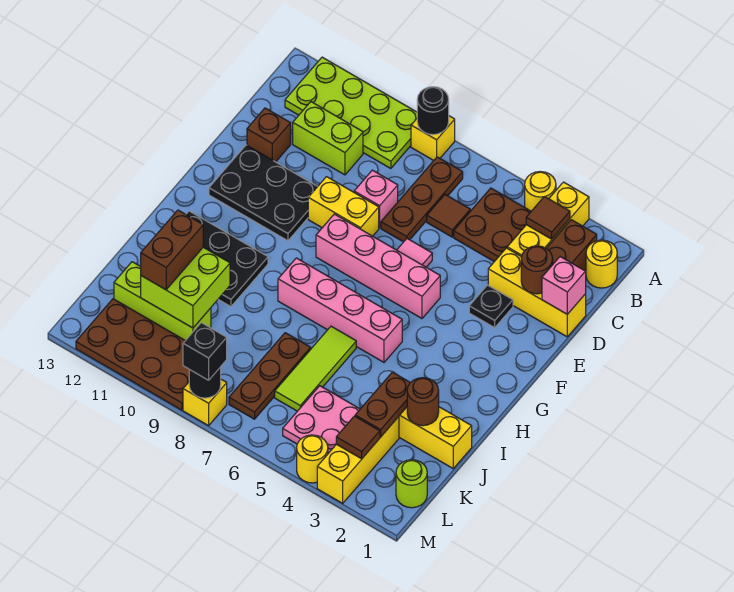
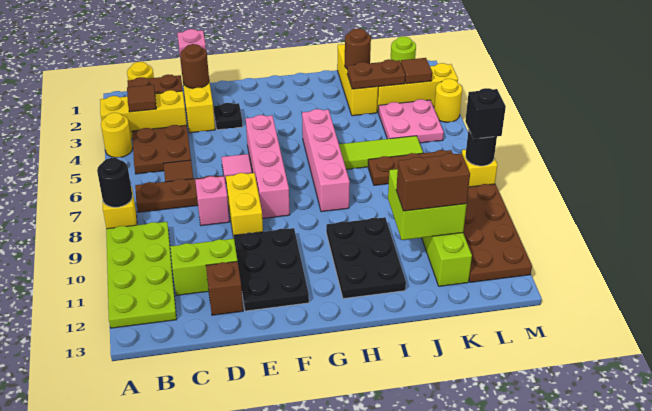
lime brick C10:C11 level 1 -> lime brick C11:D11 level 1

